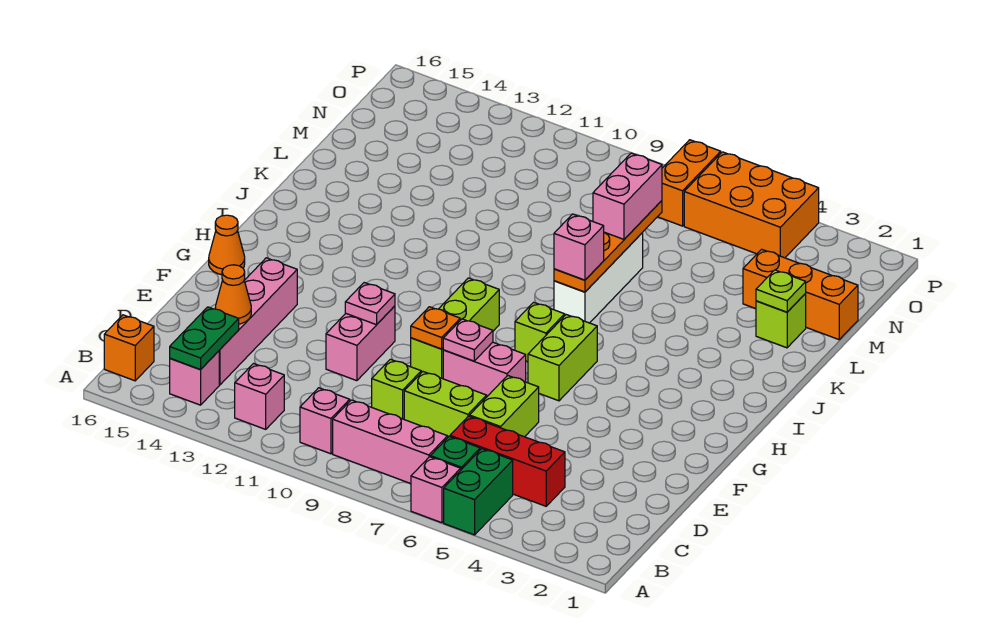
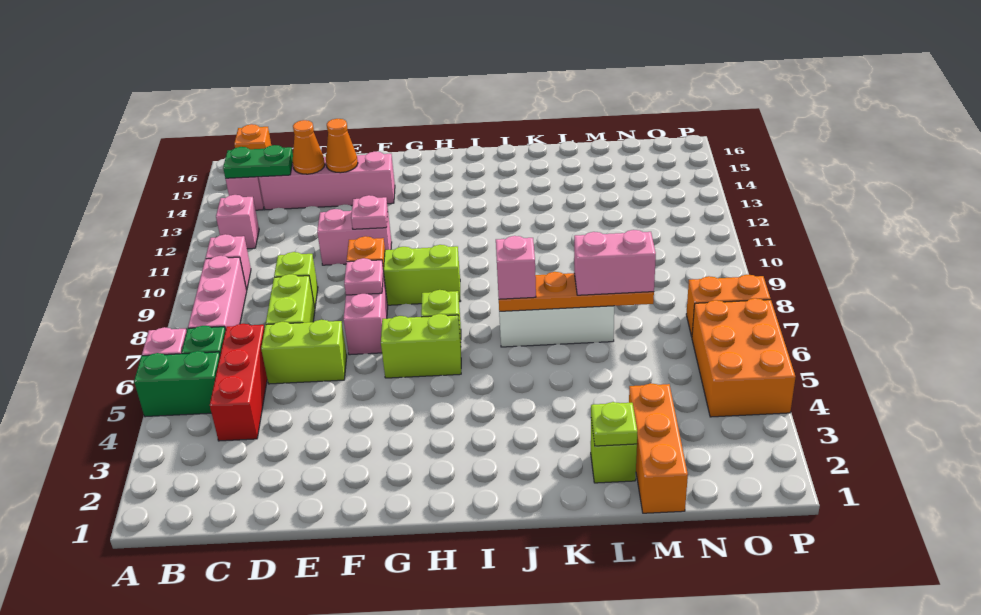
orange cone G16 level 1 -> orange cone E14 level 2

